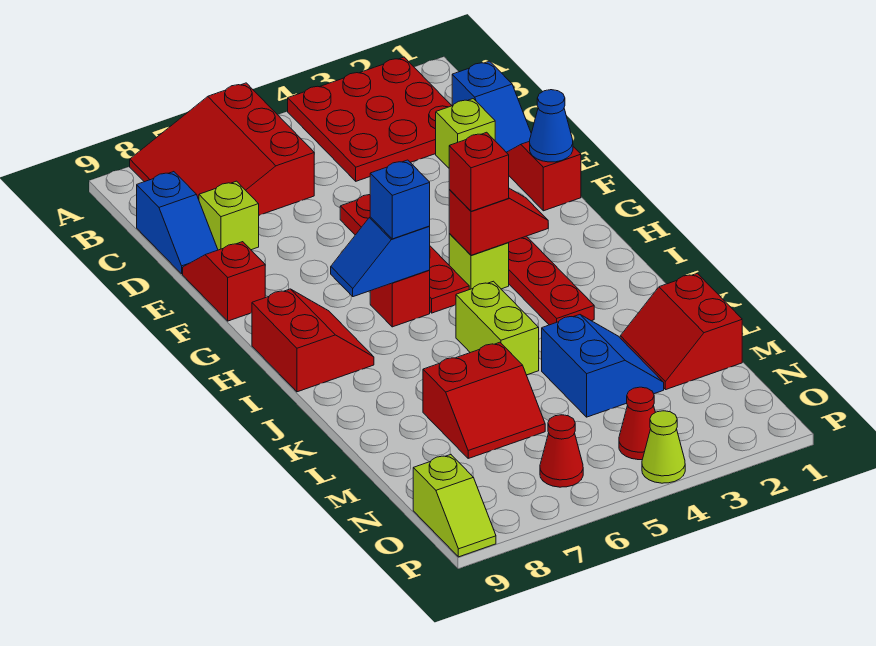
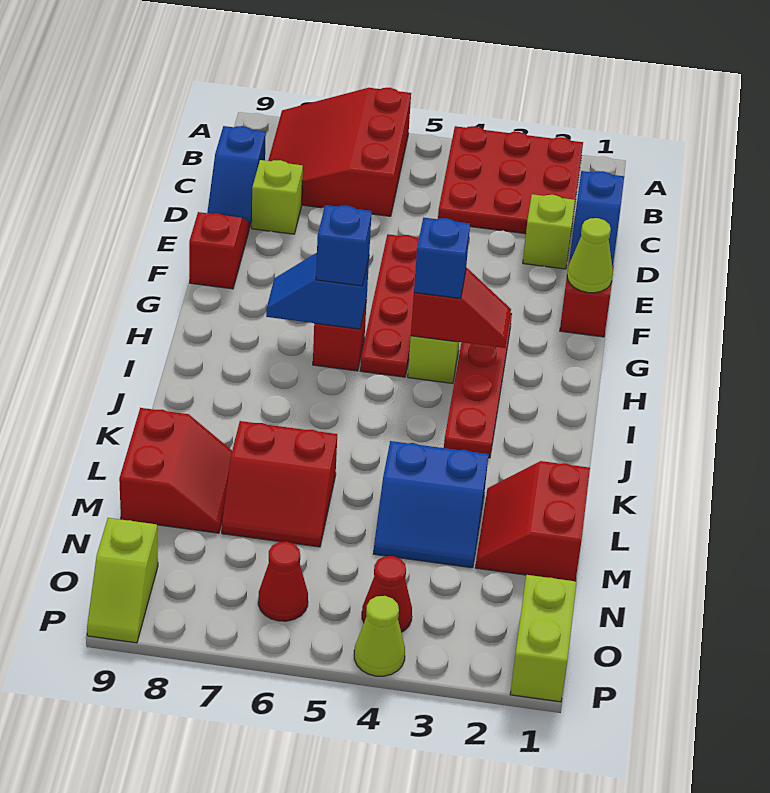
blue cone F1 level 2 -> lime cone F1 level 2
red brick H4 level 3 -> blue brick H4 level 3
red slope H8:I9 level 1 top 9 -> red slope L8:M9 level 1 top 9
lime brick J5:K5 level 1 -> lime brick O1:P1 level 1
blue slope L3:M4 level 1 top 4 -> blue slope L3:M4 level 1 top L

